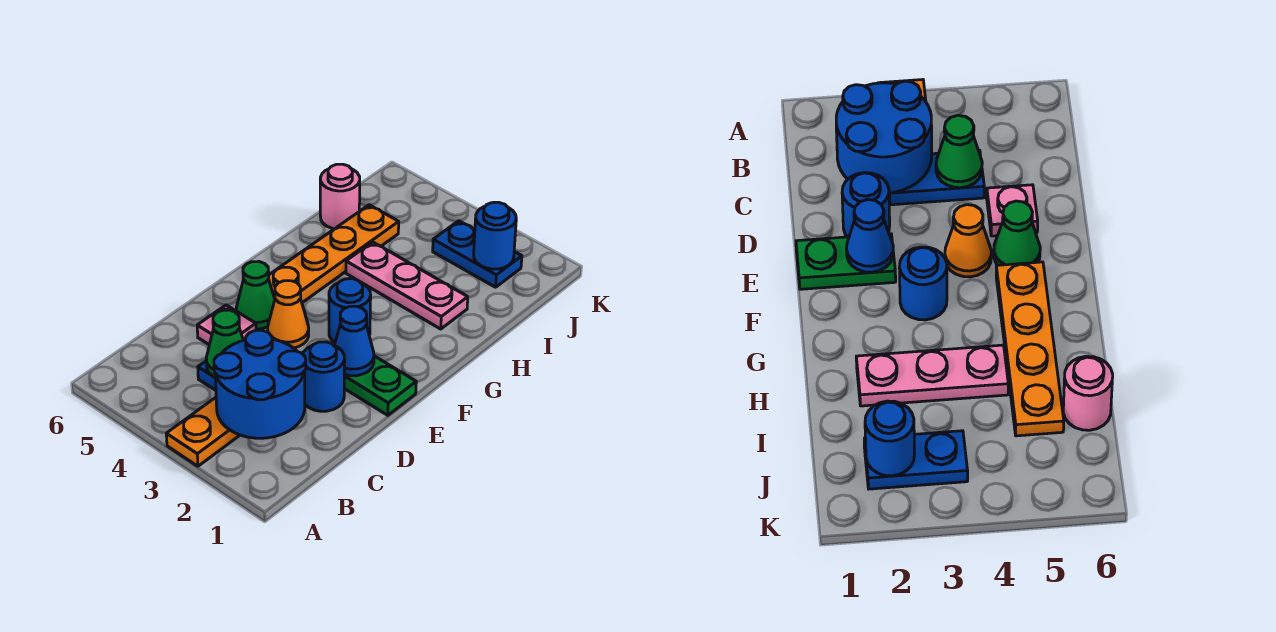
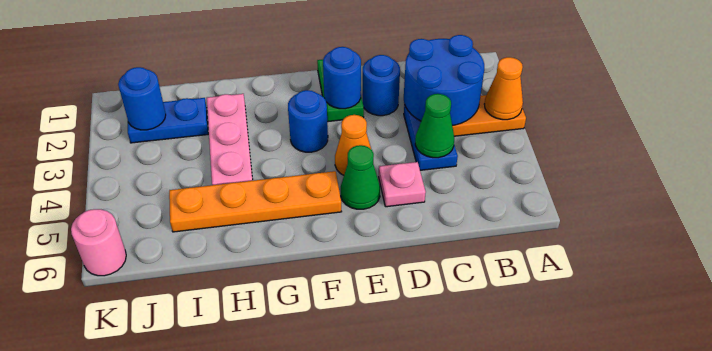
none -> orange cone A3 level 2
blue cone E2 level 2 -> blue round brick E2 level 2
pink round brick I6 level 1 -> pink round brick K6 level 1
blue plate J2:J3 level 1 -> blue plate I2:J2 level 1

